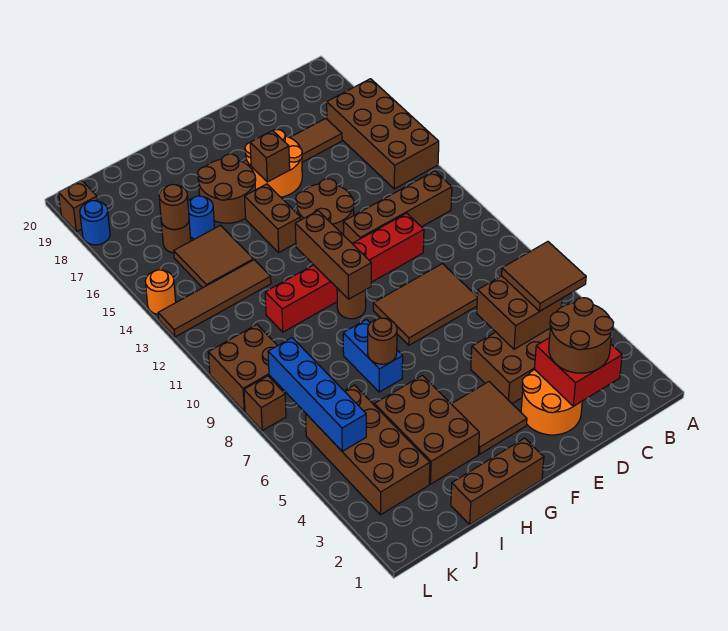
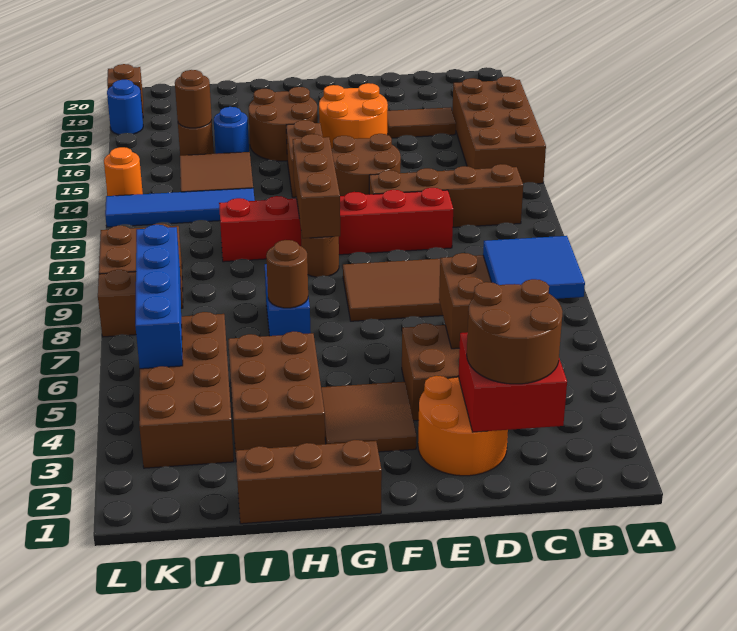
brown tile B5:C6 level 3 -> blue tile B5:C6 level 3
brown brick F16 level 2 -> none
brown tile I13:L13 level 1 -> blue tile I13:L13 level 1

